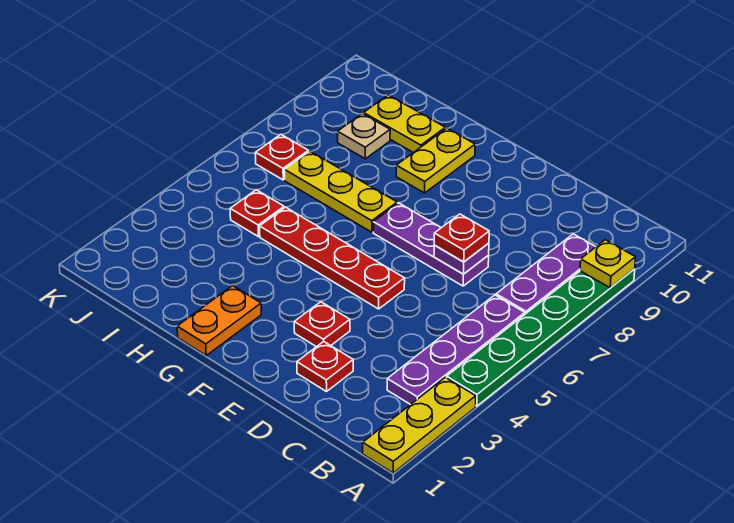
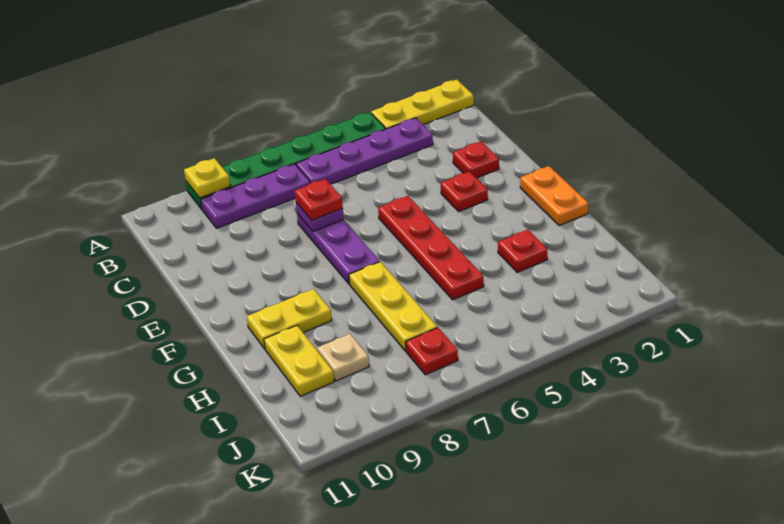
orange plate G1:G2 level 1 -> orange plate F1:G1 level 1
red plate I5 level 1 -> red plate H3 level 1

